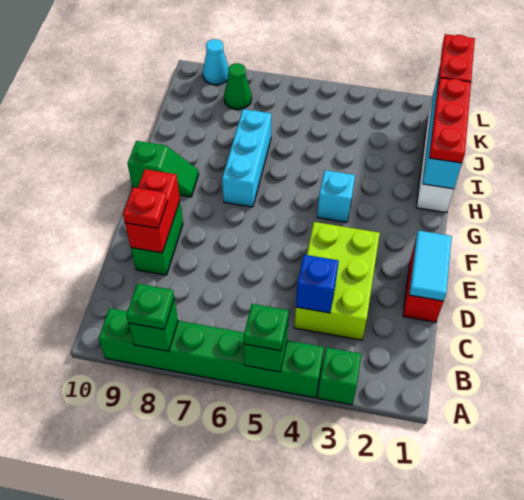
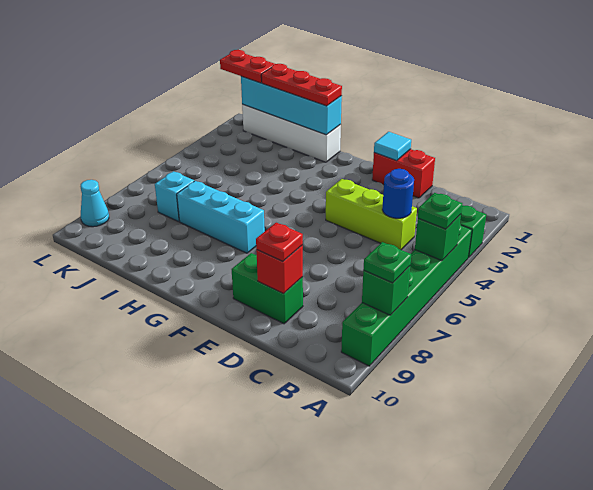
lime brick C3:E4 level 1 -> lime brick C4:E4 level 1
blue brick C4 level 2 -> blue round brick C4 level 2
cyan tile D1:E1 level 2 -> cyan tile E1 level 2
red brick D9:E9 level 2 -> red brick D9 level 2
cyan brick G4 level 1 -> cyan brick J7 level 1
green slope G9:G10 level 1 top 10 -> none
green cone K8 level 1 -> none

